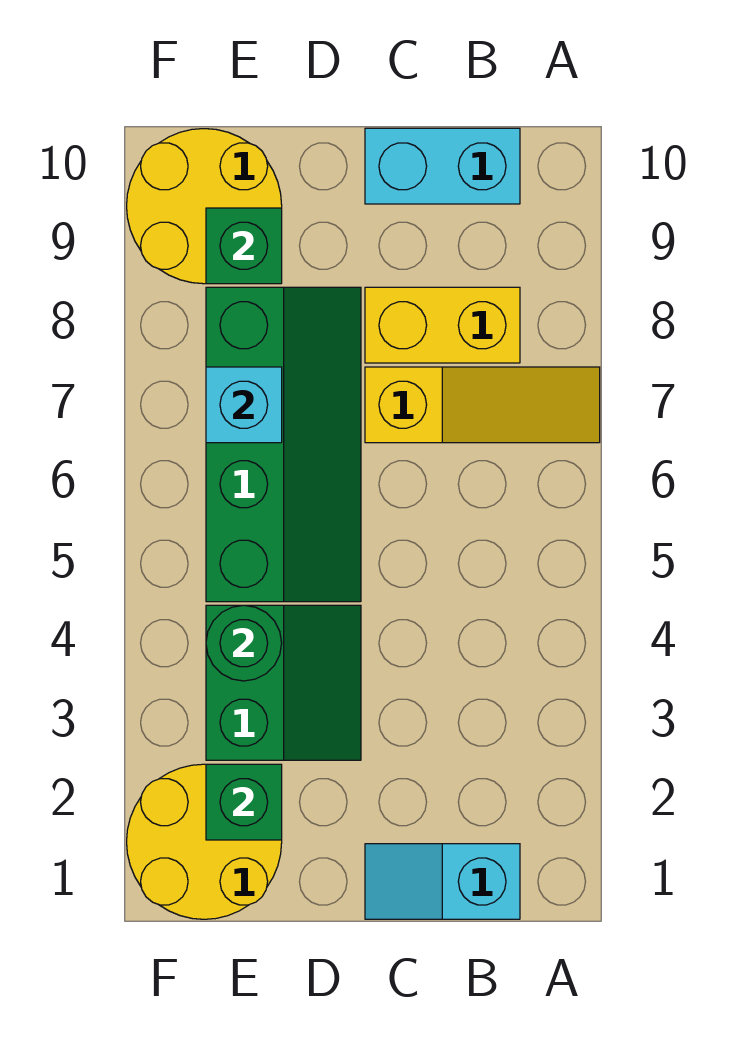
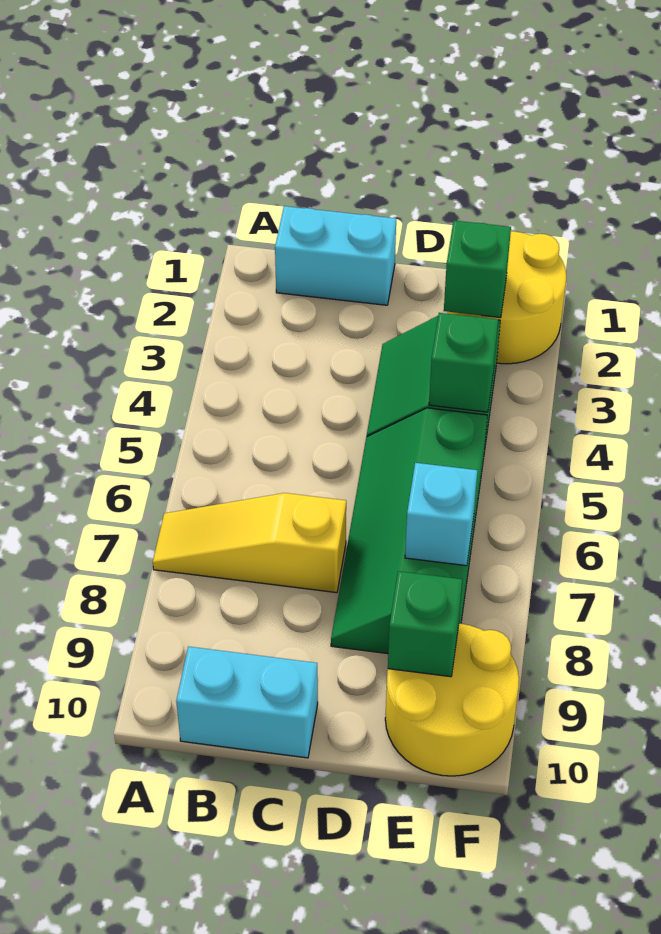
cyan slope B1:C1 level 1 top B -> cyan brick B1:C1 level 1
yellow brick B8:C8 level 1 -> none
green round brick E4 level 2 -> green brick E4 level 2

